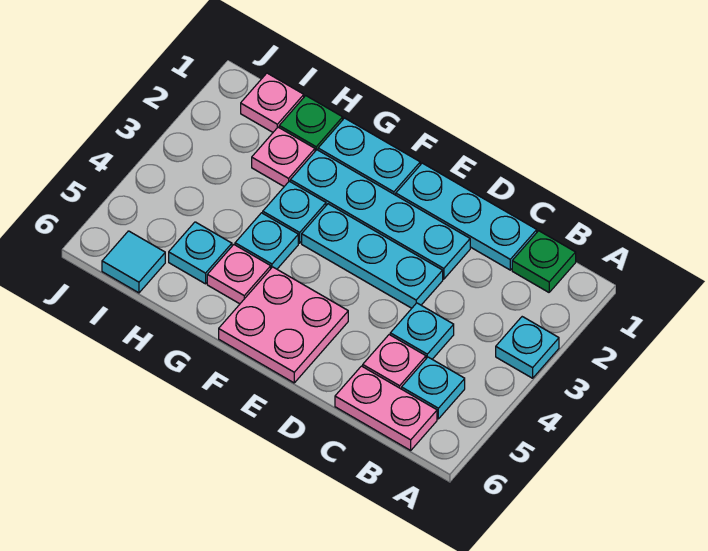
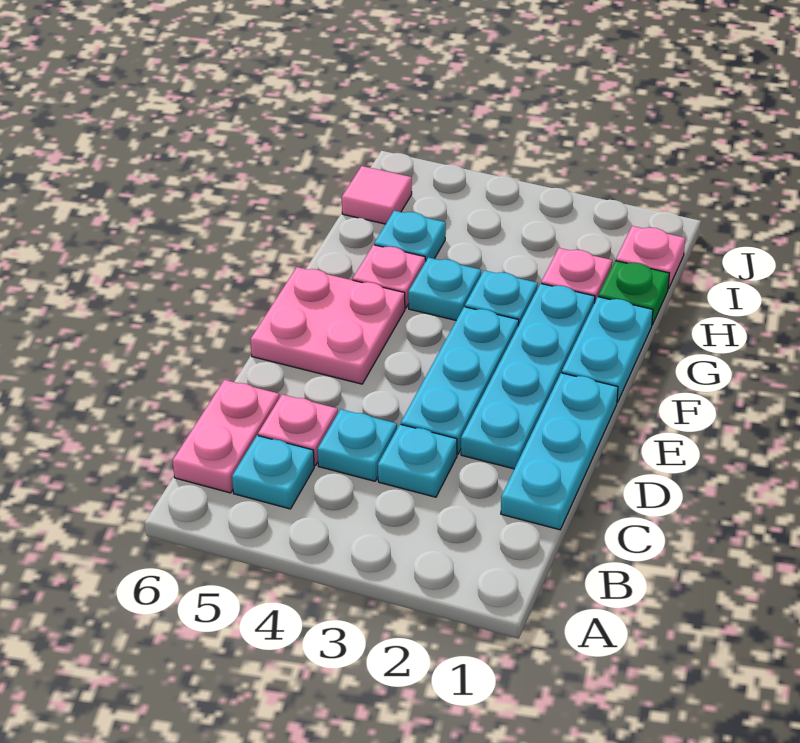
cyan plate A3 level 1 -> cyan plate C3 level 1
green plate B1 level 1 -> none
cyan tile I6 level 1 -> pink tile I6 level 1

